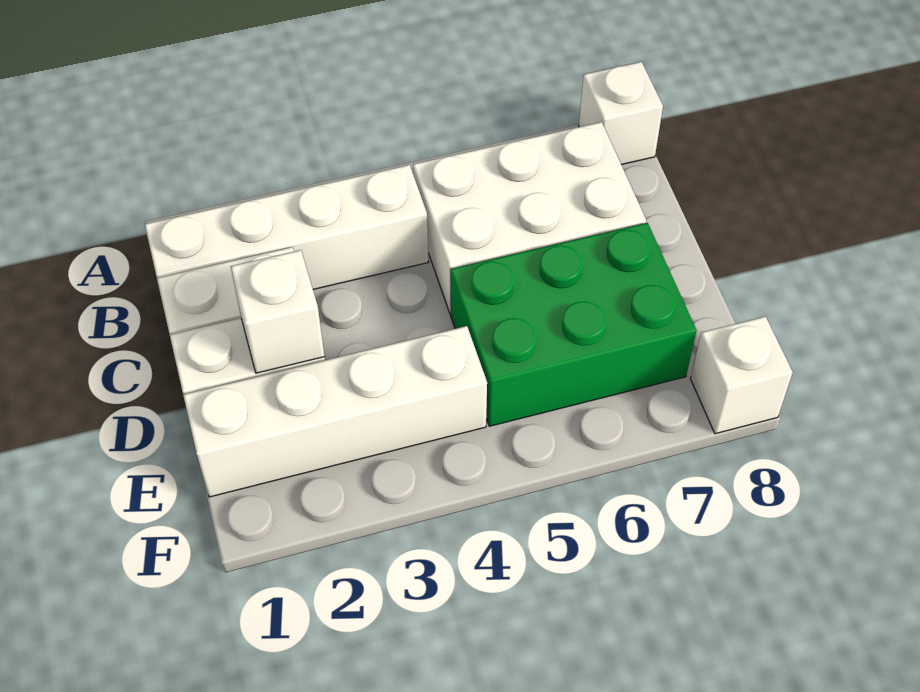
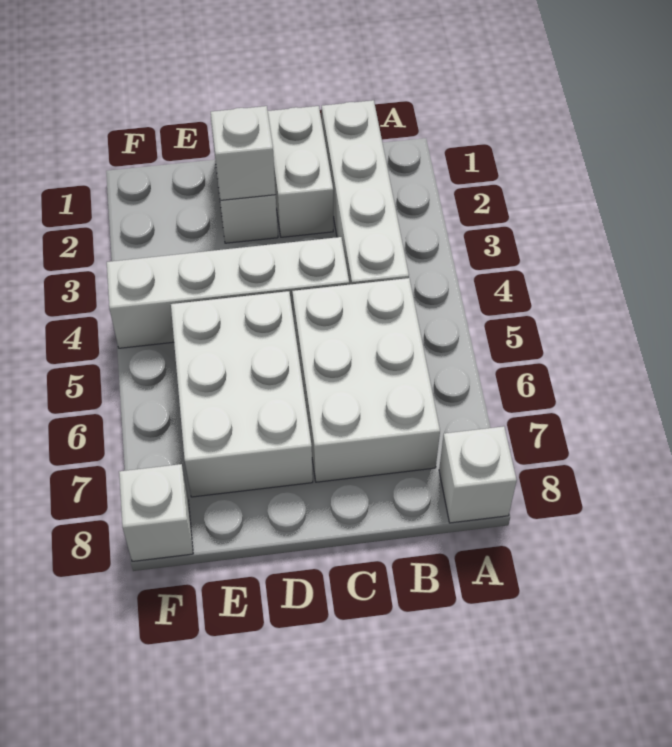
green brick D5:E7 level 1 -> white brick D5:E7 level 1
white brick E1:E4 level 1 -> white brick C4:F4 level 1

